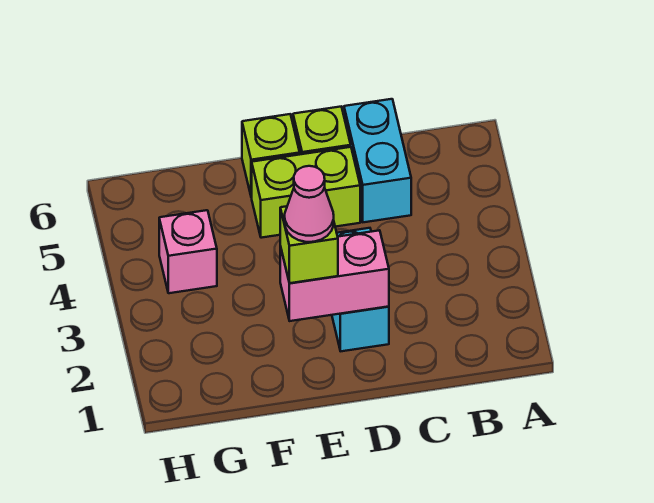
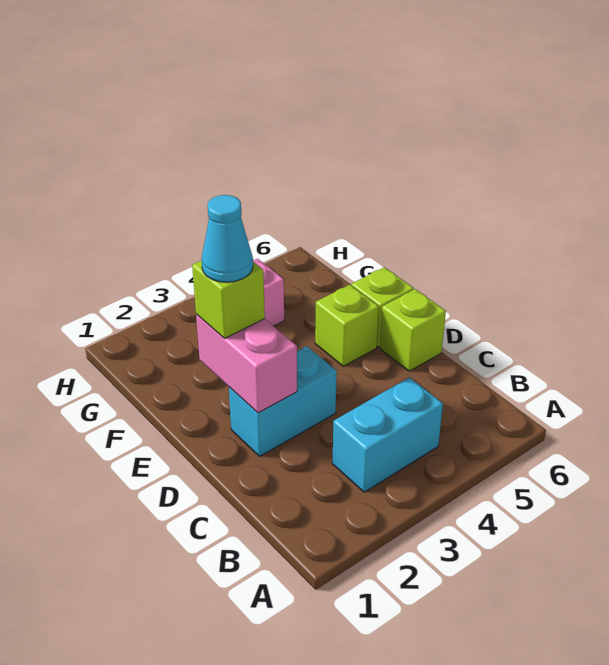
cyan brick C5:C6 level 1 -> cyan brick B3:B4 level 1
lime brick D5:E5 level 1 -> lime brick E5 level 1
pink cone E2 level 4 -> cyan cone E2 level 4

